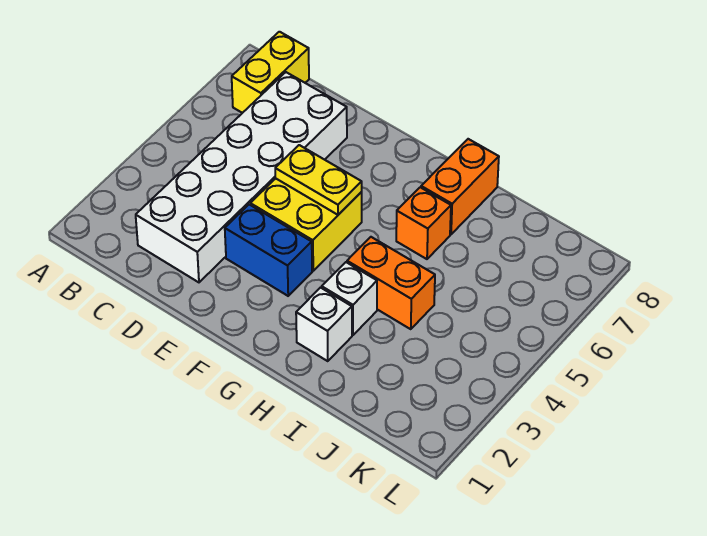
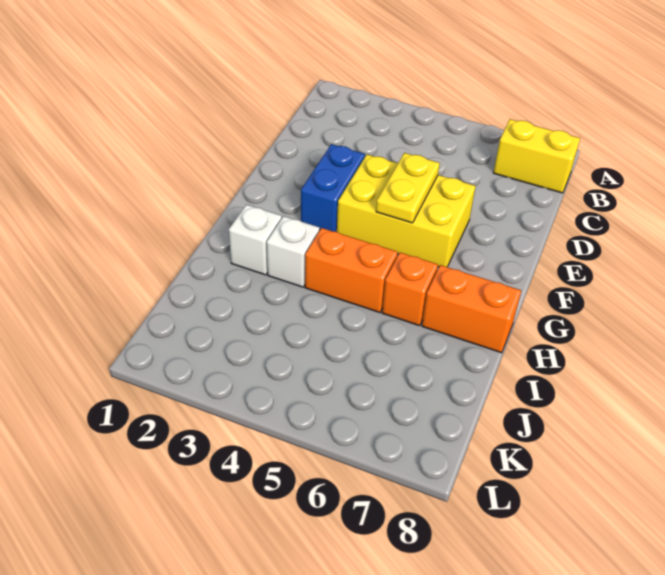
white brick C2:D7 level 1 -> none
yellow brick E4:F5 level 1 -> yellow brick E4:F6 level 1
orange brick H4:I4 level 1 -> orange brick H4:H5 level 1

